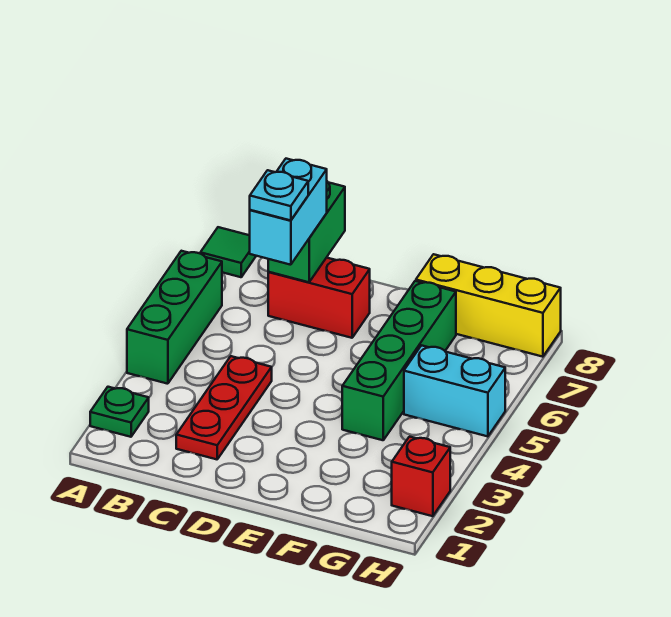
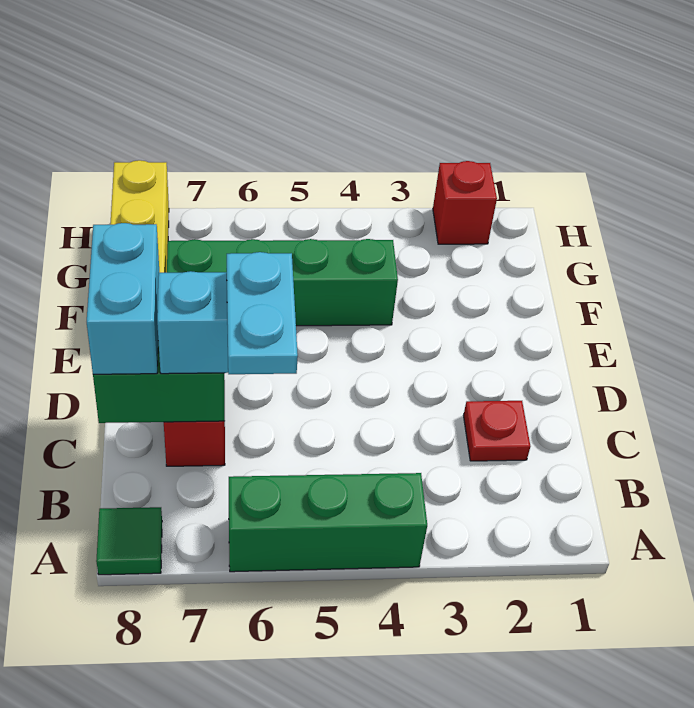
green plate A2 level 1 -> none
red plate C2:C4 level 1 -> red plate C2 level 1
cyan plate C6 level 4 -> cyan plate B6:C6 level 4
cyan brick G5:H5 level 1 -> cyan brick C8:D8 level 3

